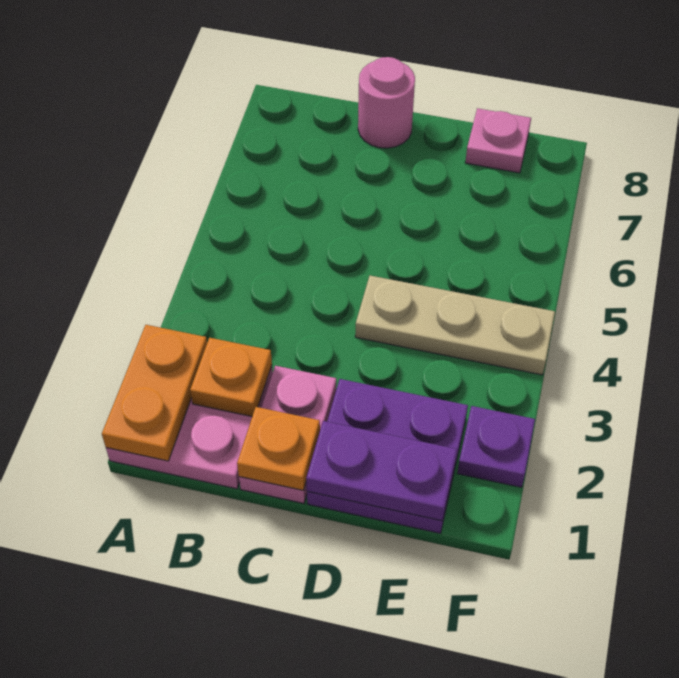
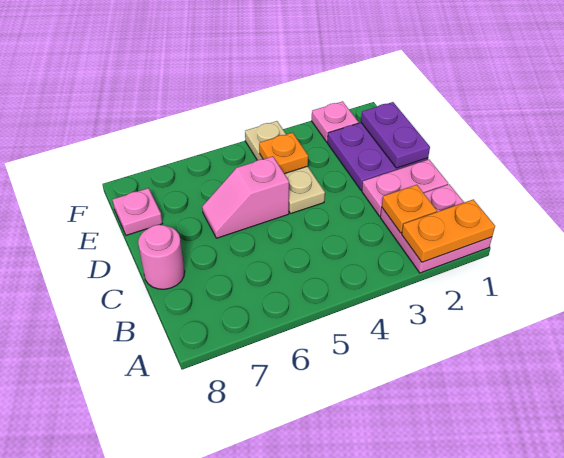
orange plate C1 level 2 -> orange plate E4 level 2
none -> pink slope D5:D6 level 1 top 5
purple plate F2 level 1 -> pink plate F2 level 1

